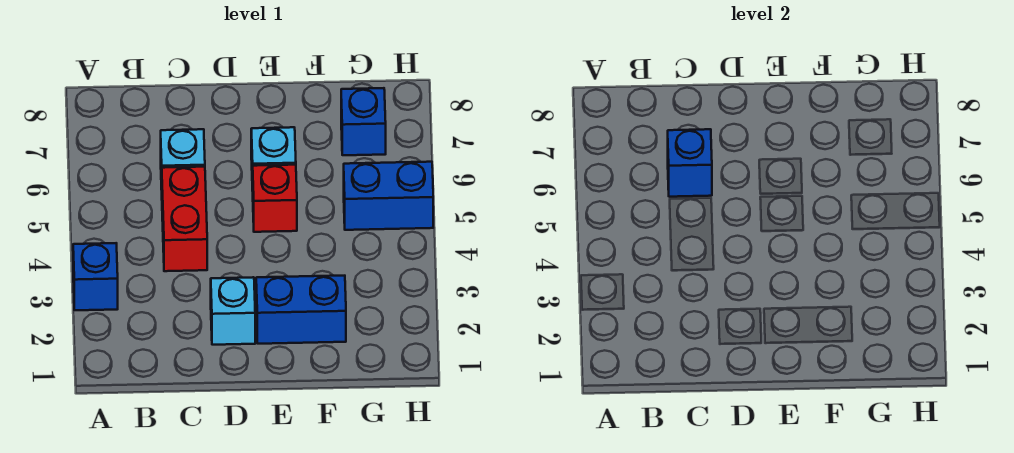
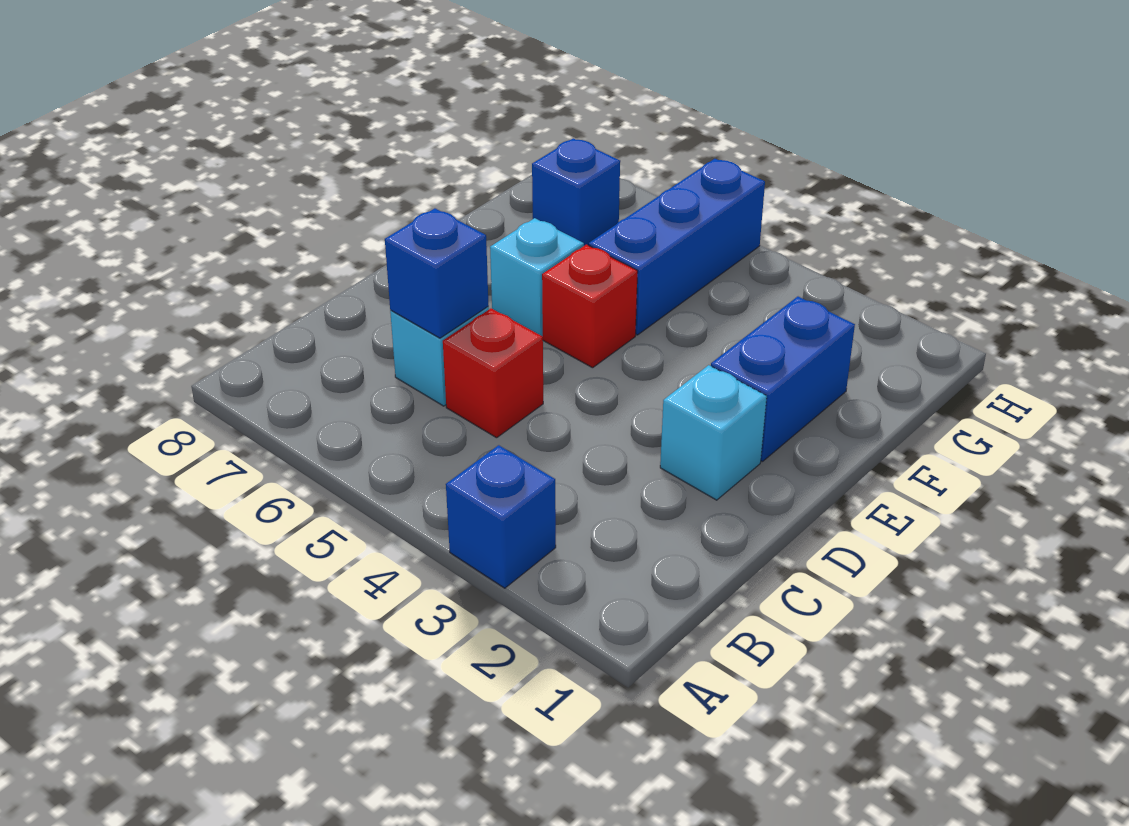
red brick C4:C5 level 1 -> red brick C5 level 1
blue brick G5:H5 level 1 -> blue brick F5:H5 level 1

